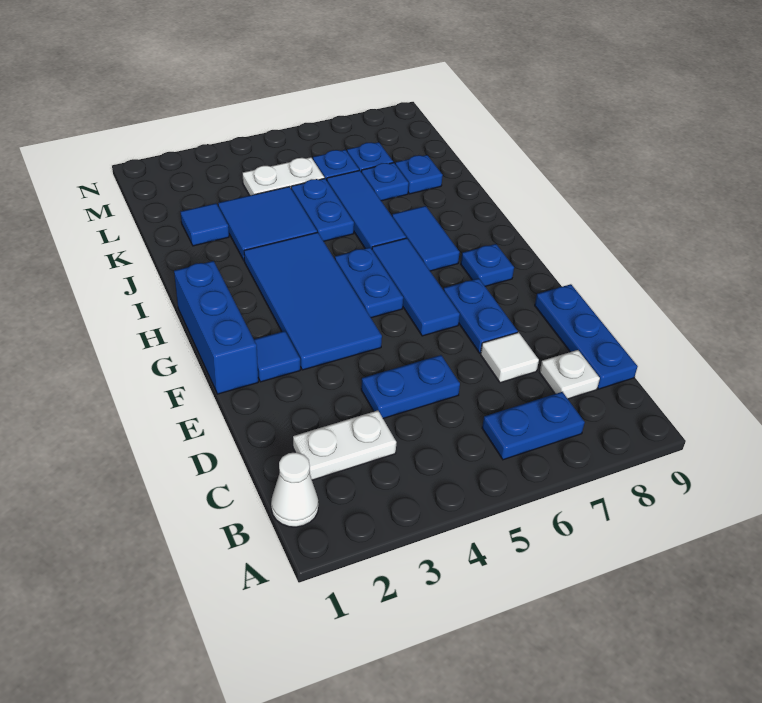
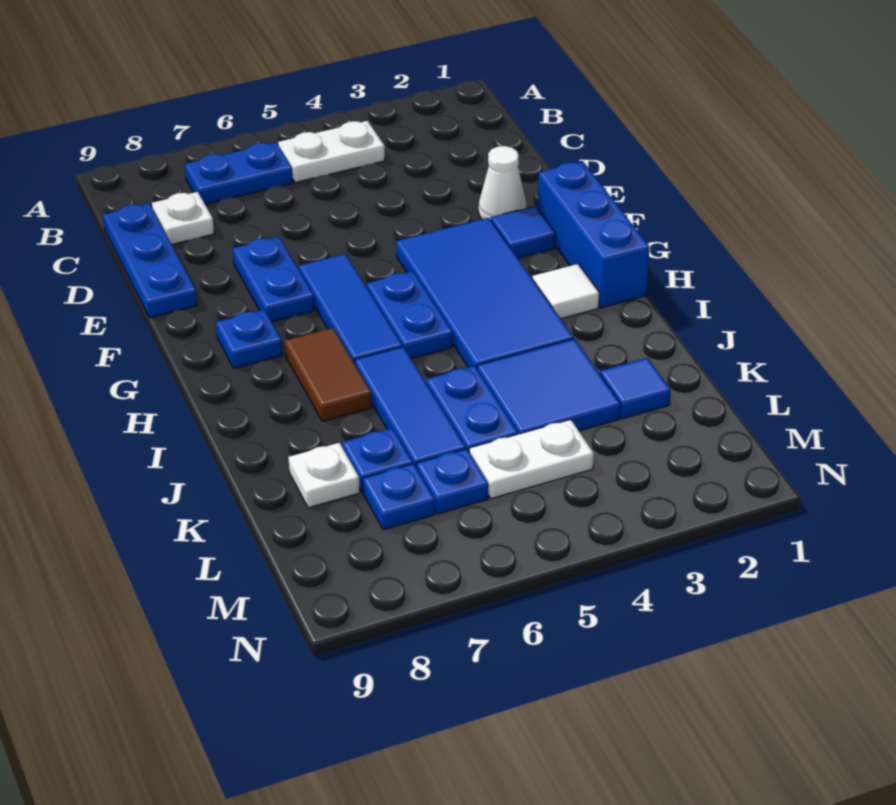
white cone B1 level 1 -> white cone E2 level 1
white plate C2:C3 level 1 -> white plate B4:B5 level 1
blue plate D4:D5 level 1 -> none
white tile D7 level 1 -> white tile H2 level 1
blue tile H7:I7 level 1 -> brown tile H7:I7 level 1
blue plate K8 level 1 -> white plate K8 level 1

